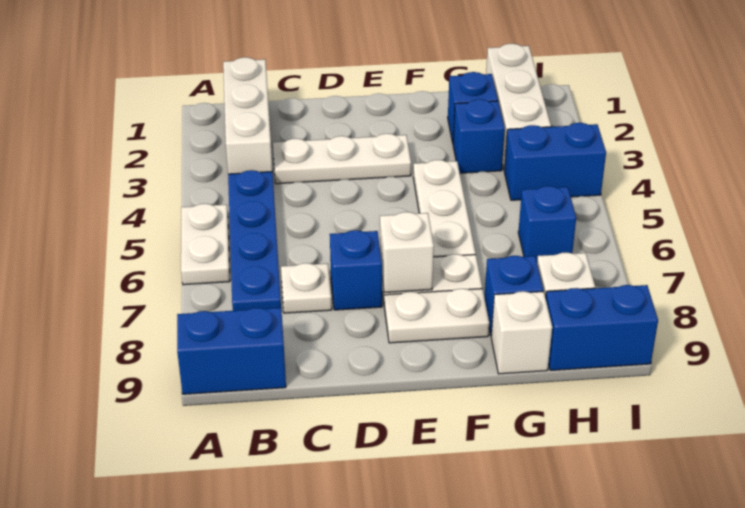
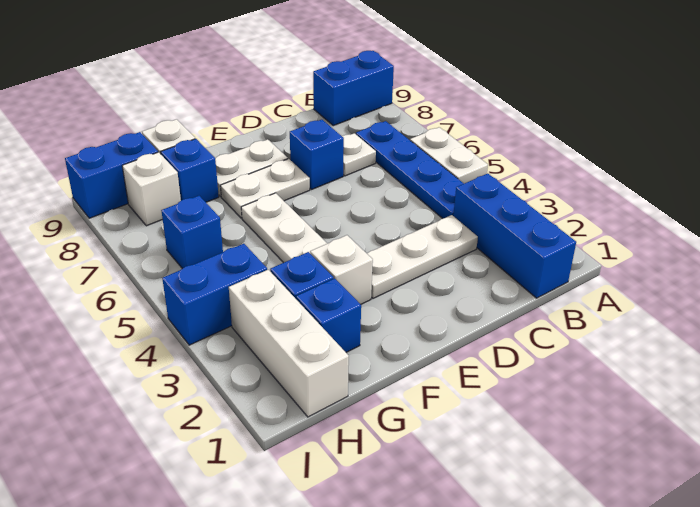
white brick B1:B3 level 1 -> blue brick B1:B3 level 1
white brick E7 level 2 -> white brick F3 level 1

